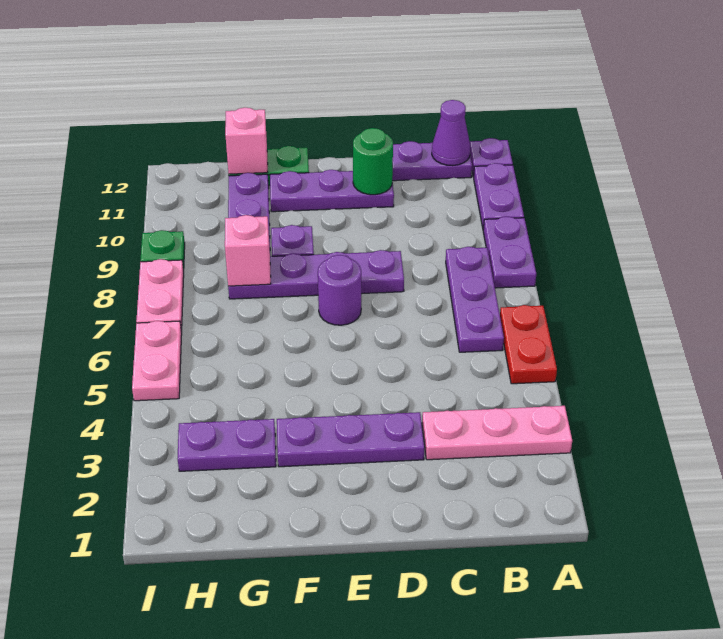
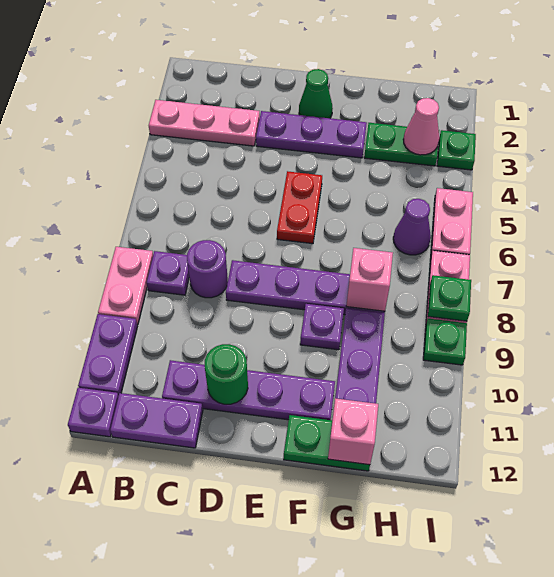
red plate A5:A6 level 1 -> red plate E5:E6 level 1
purple plate A8:A9 level 1 -> pink plate A8:A9 level 1
purple plate B6:B8 level 1 -> purple plate B8 level 1
purple cone B12 level 2 -> purple cone H6 level 1
purple plate D11:F11 level 1 -> purple plate C11:F11 level 1
none -> green cone E2 level 1
purple round brick E7 level 1 -> purple round brick C8 level 1
purple plate G3:H3 level 1 -> green plate G3:H3 level 1
none -> pink cone H3 level 2
none -> green plate I3 level 1
none -> green plate I8 level 2

